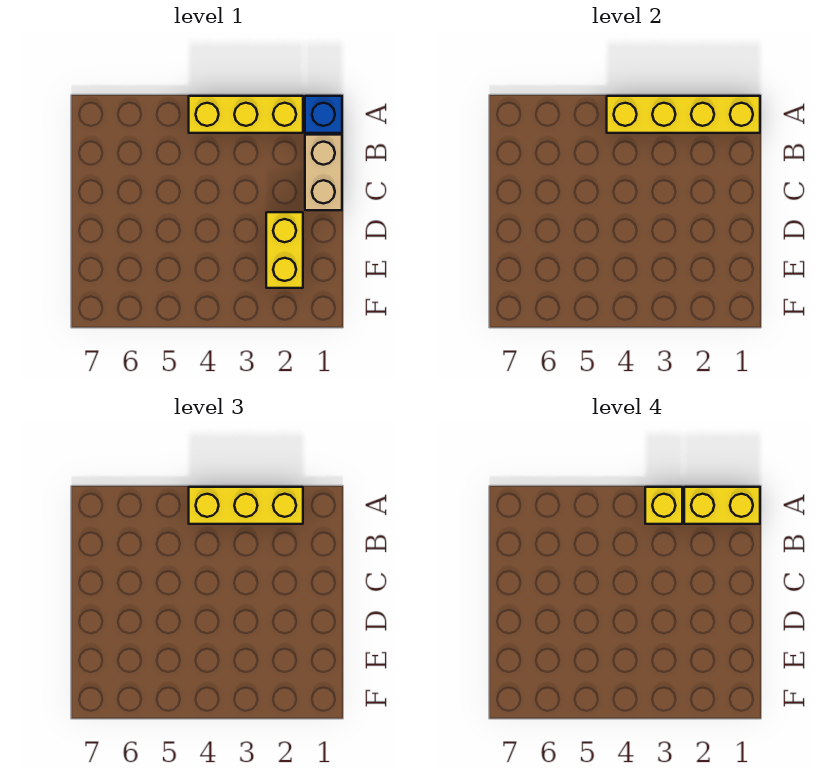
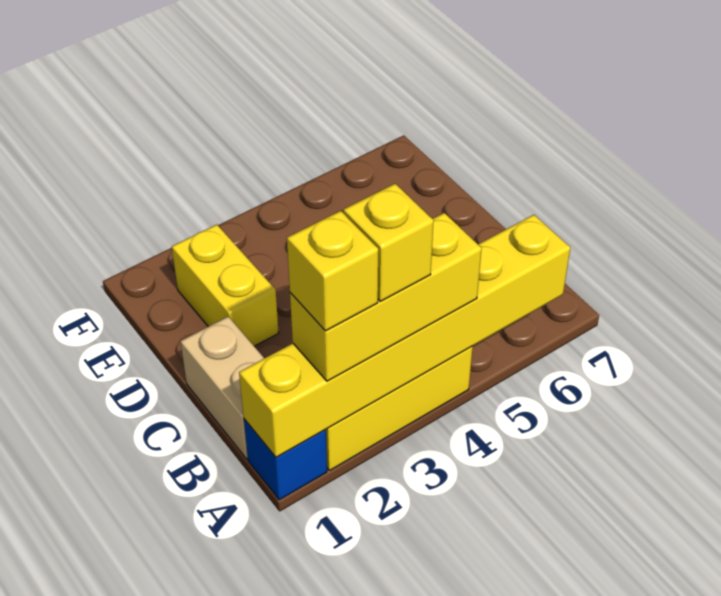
yellow brick A1:A4 level 2 -> yellow brick A1:A6 level 2
yellow brick A1:A2 level 4 -> yellow brick A2 level 4

